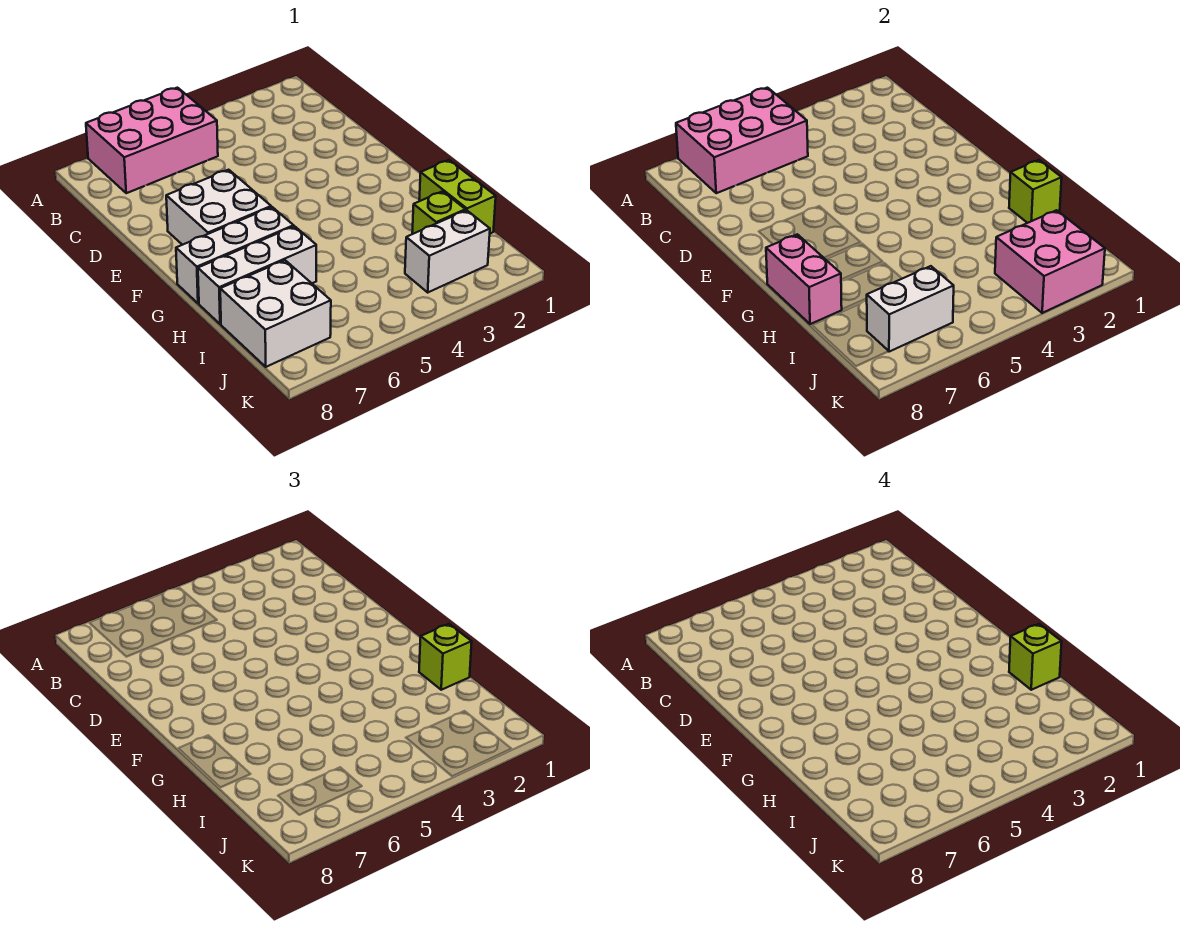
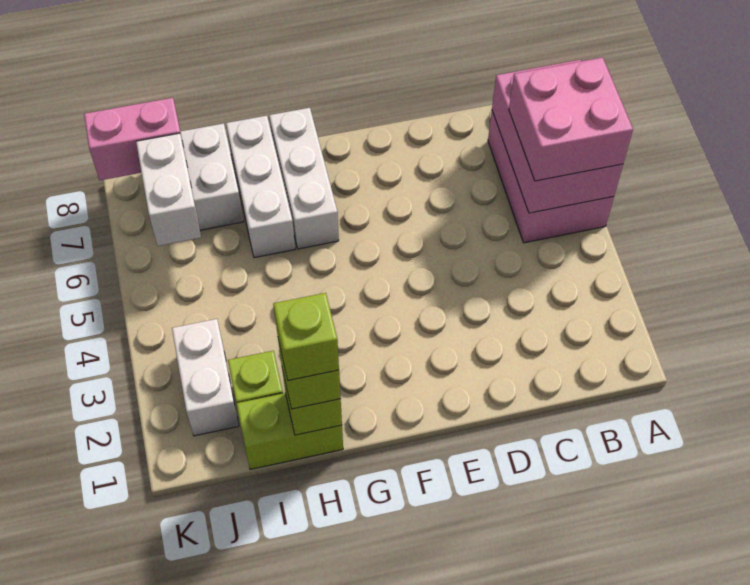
white brick E6:F7 level 1 -> none
pink brick G8:H8 level 2 -> pink brick J8:K8 level 2
pink brick J2:K3 level 2 -> pink brick A5:B6 level 3

